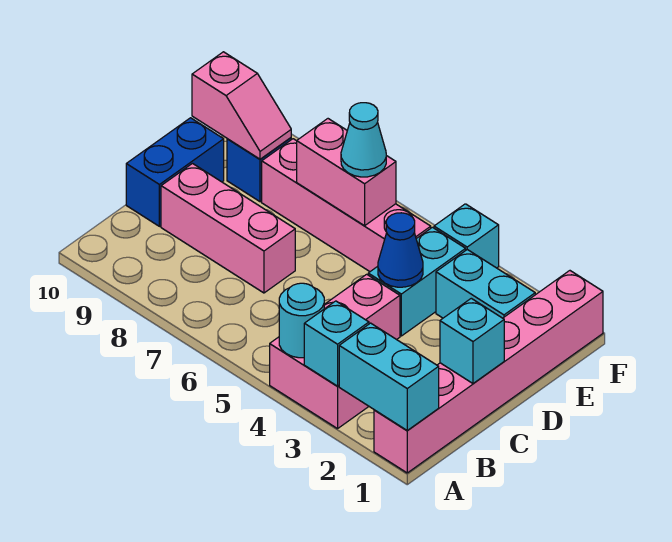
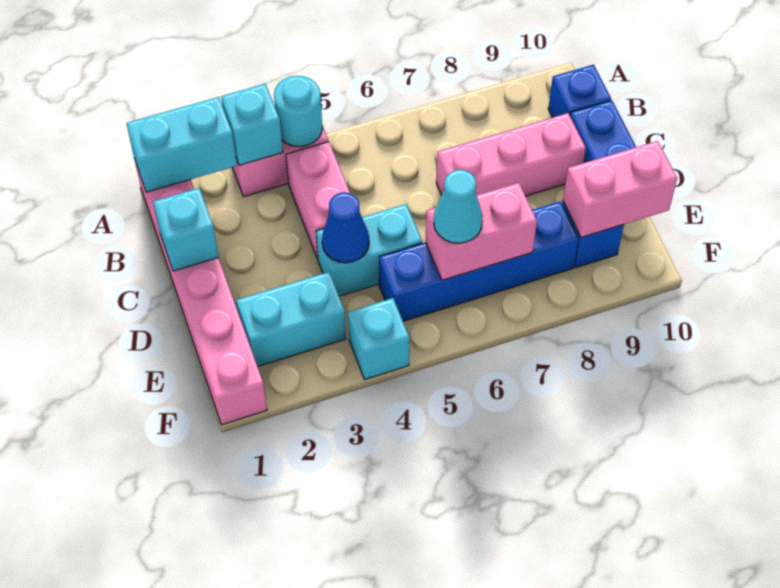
none -> blue brick B10 level 1
cyan brick D4:E4 level 1 -> cyan brick D4:D5 level 1
pink brick E5:E8 level 1 -> blue brick E5:E8 level 1
pink slope E9:E10 level 2 top 10 -> pink brick E9:E10 level 2

